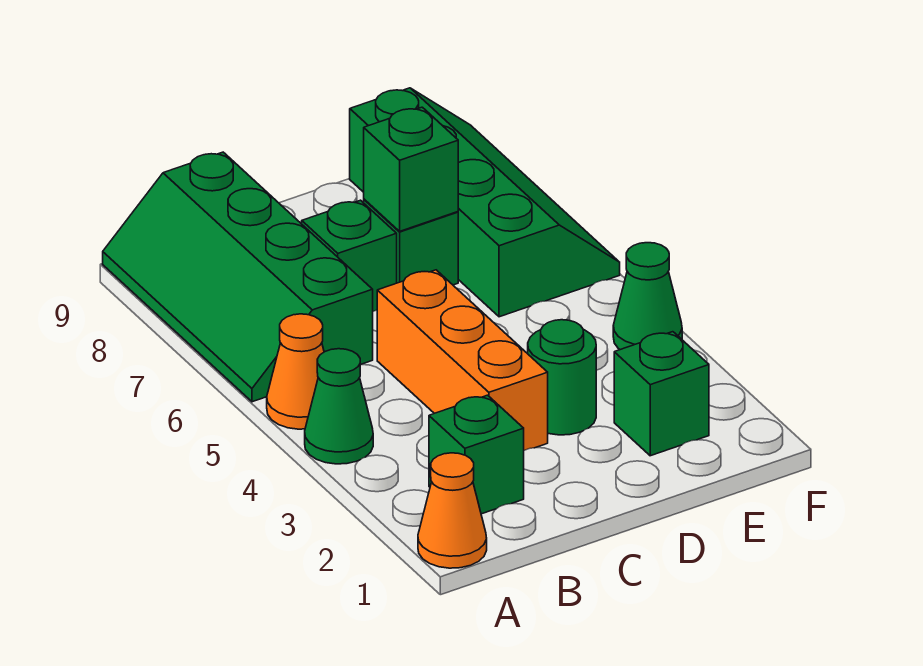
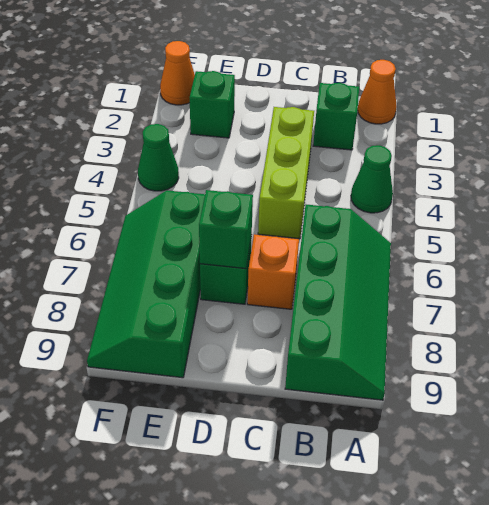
orange cone A5 level 1 -> orange cone F1 level 1
orange brick C3:C5 level 1 -> lime brick C3:C5 level 1
green brick C7 level 1 -> orange brick C7 level 1
green round brick D3 level 1 -> none

